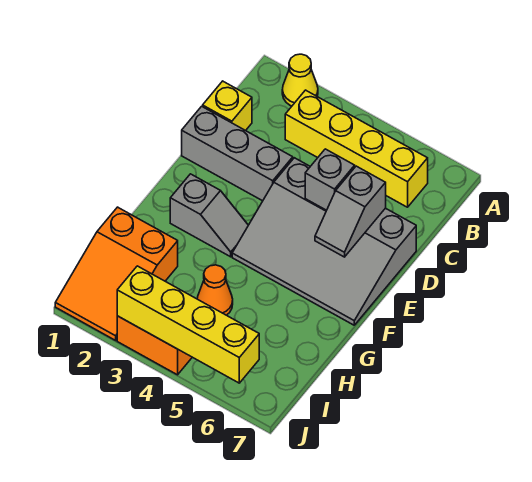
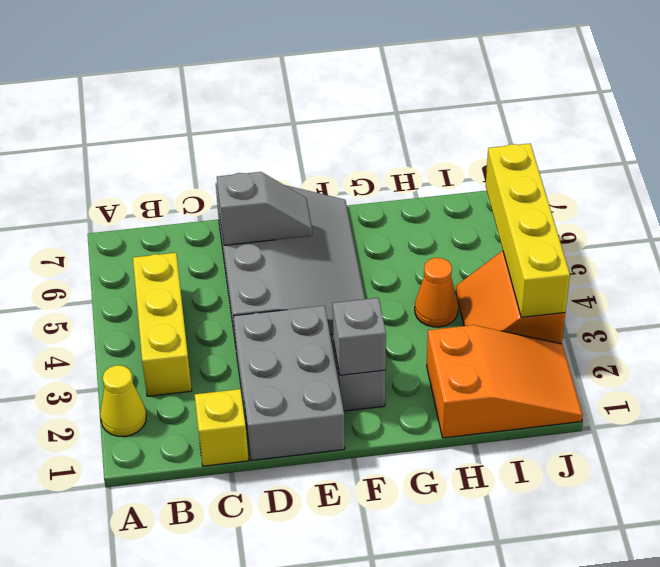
yellow brick B3:B6 level 1 -> yellow brick B3:B5 level 1
grey brick D1:D3 level 1 -> grey brick D1:E3 level 1
grey brick D5 level 2 -> grey brick F2 level 2

